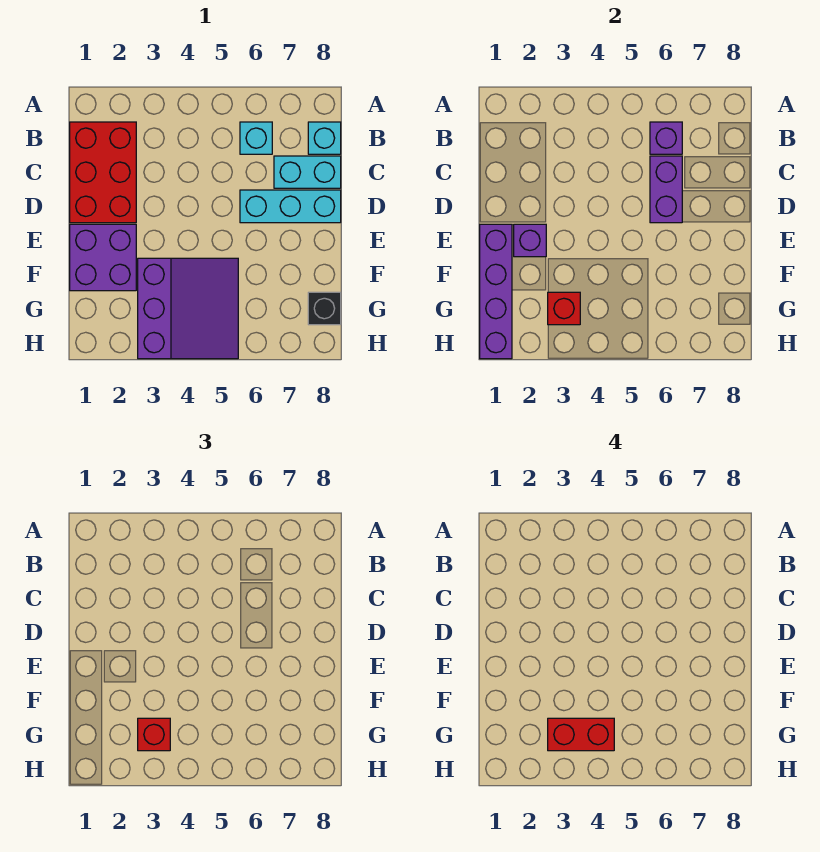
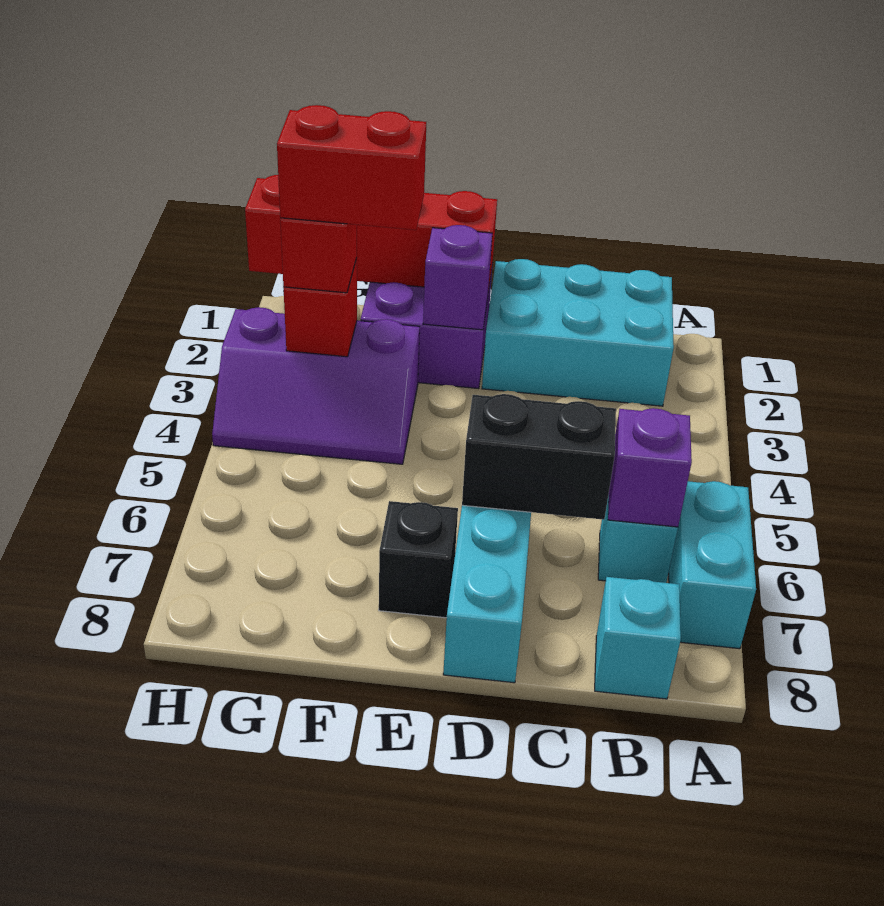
red brick B1:D2 level 1 -> cyan brick B1:D2 level 1
purple brick C6:D6 level 2 -> black brick C6:D6 level 2
cyan brick C7:C8 level 1 -> cyan brick A6:A7 level 1
purple brick E1:H1 level 2 -> red brick E1:H1 level 2
purple slope F3:H5 level 1 top 3 -> purple slope F3:H4 level 1 top 3
red brick G3:G4 level 4 -> red brick F3:G3 level 4
black brick G8 level 1 -> black brick E7 level 1

